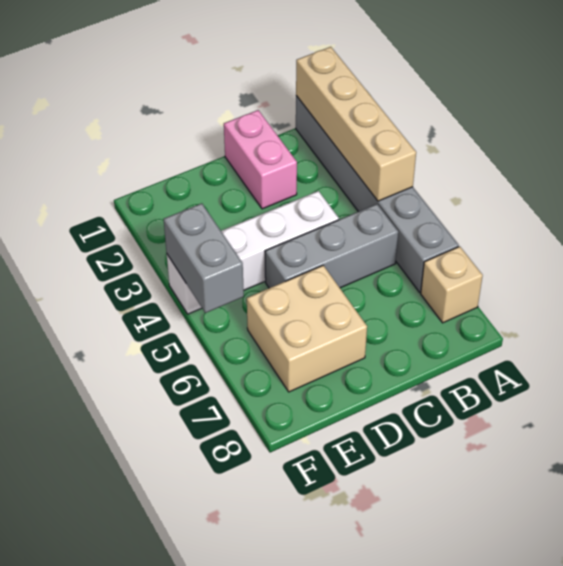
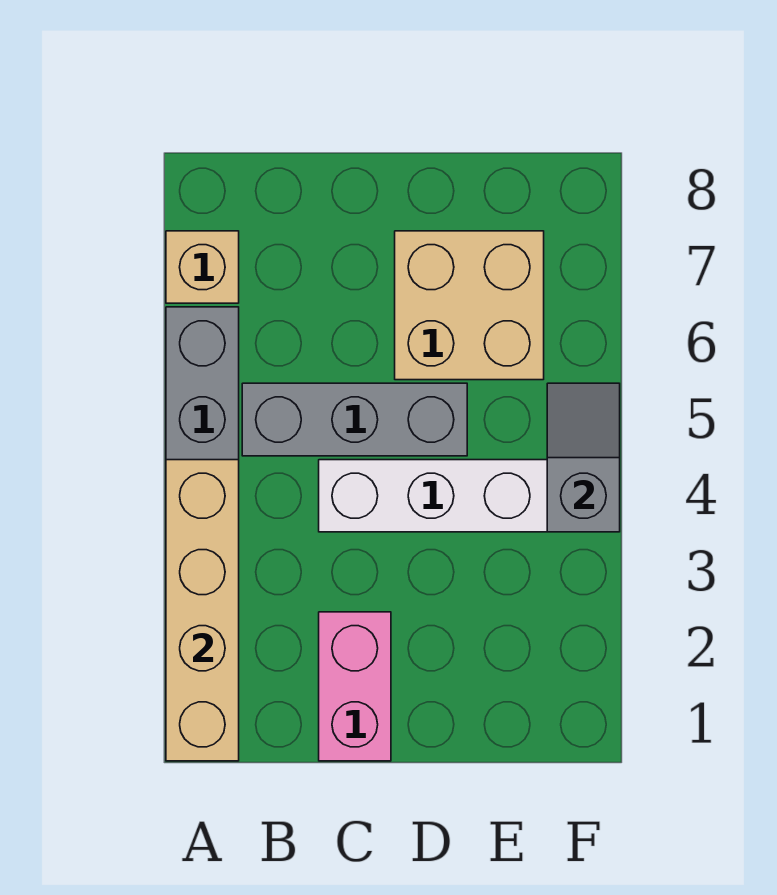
grey brick F4:F5 level 2 -> grey slope F4:F5 level 2 top 4

